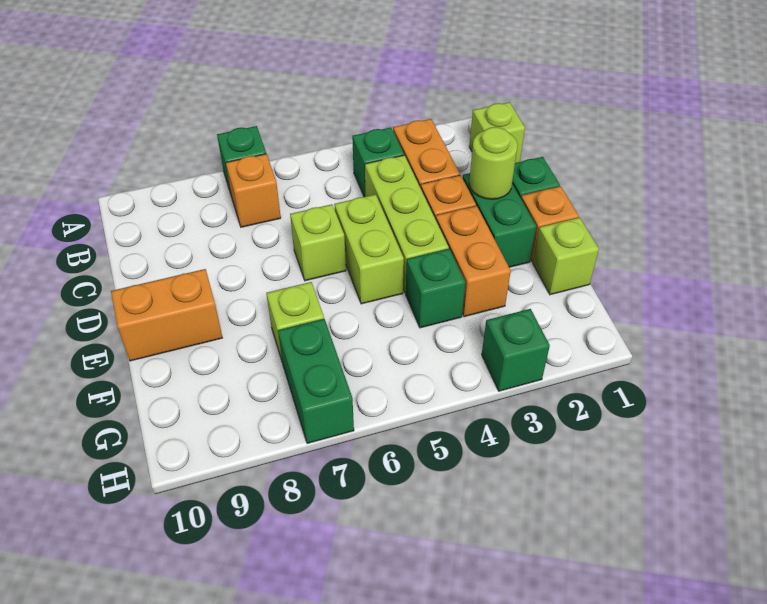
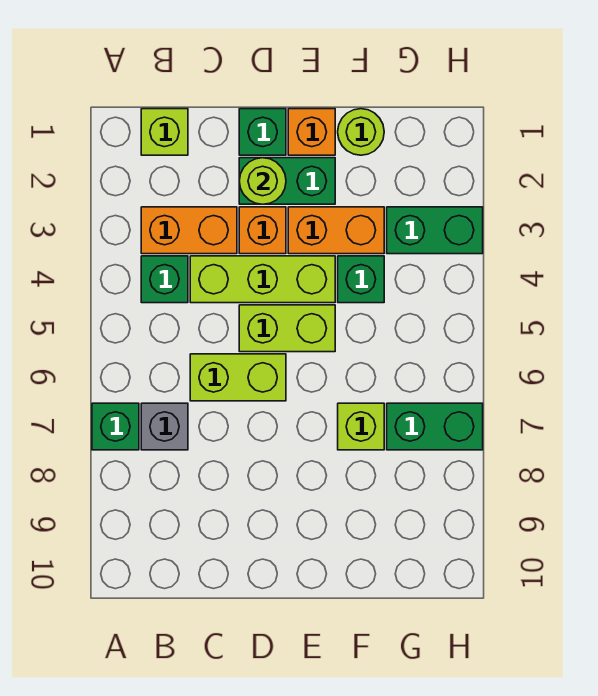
orange brick B7 level 1 -> grey brick B7 level 1
lime brick D6 level 1 -> lime brick C6:D6 level 1
orange brick E9:E10 level 1 -> none
lime brick F1 level 1 -> lime round brick F1 level 1
green brick H3 level 1 -> green brick G3:H3 level 1

